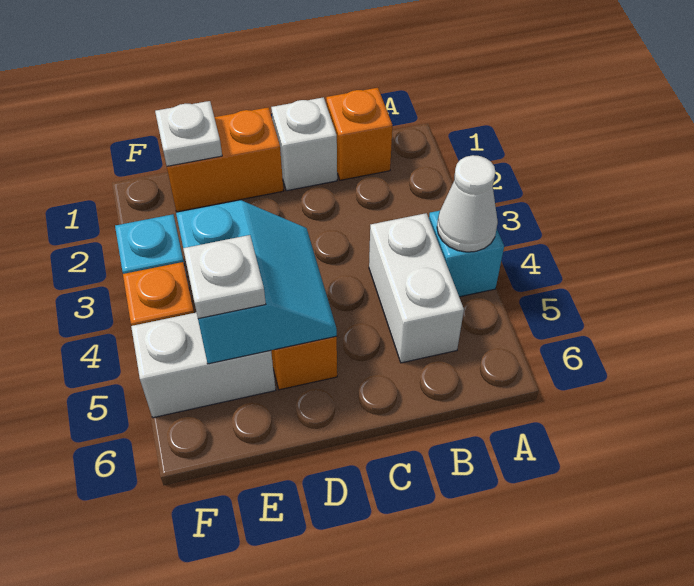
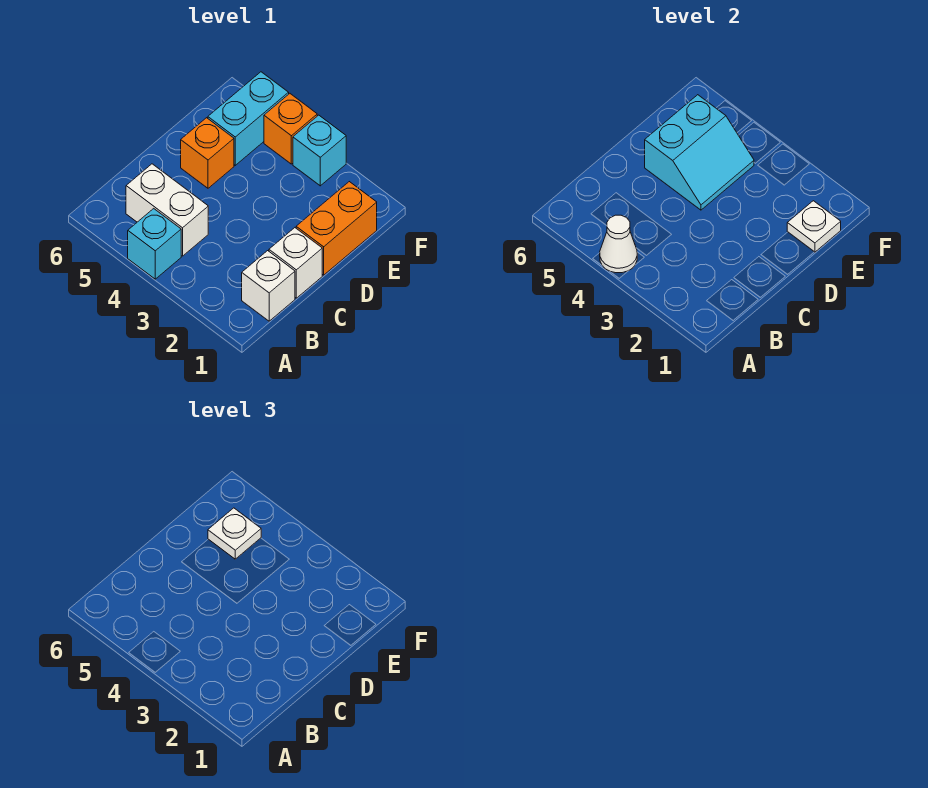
orange brick B1 level 1 -> white brick B1 level 1
cyan slope D4:E5 level 2 top E -> cyan slope D4:E5 level 2 top 5
white brick E5:F5 level 1 -> cyan brick E5:F5 level 1

